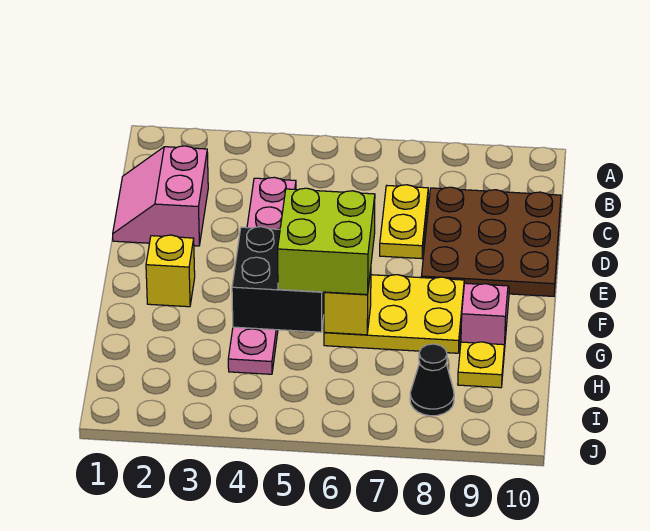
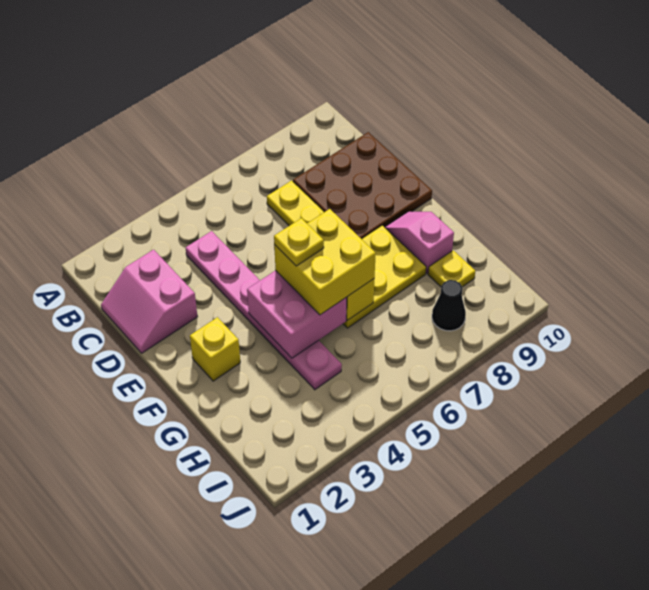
black brick F4:G5 level 2 -> pink brick F4:G5 level 2
lime brick F5:G6 level 3 -> yellow brick F5:G6 level 3
none -> yellow plate F5 level 4

